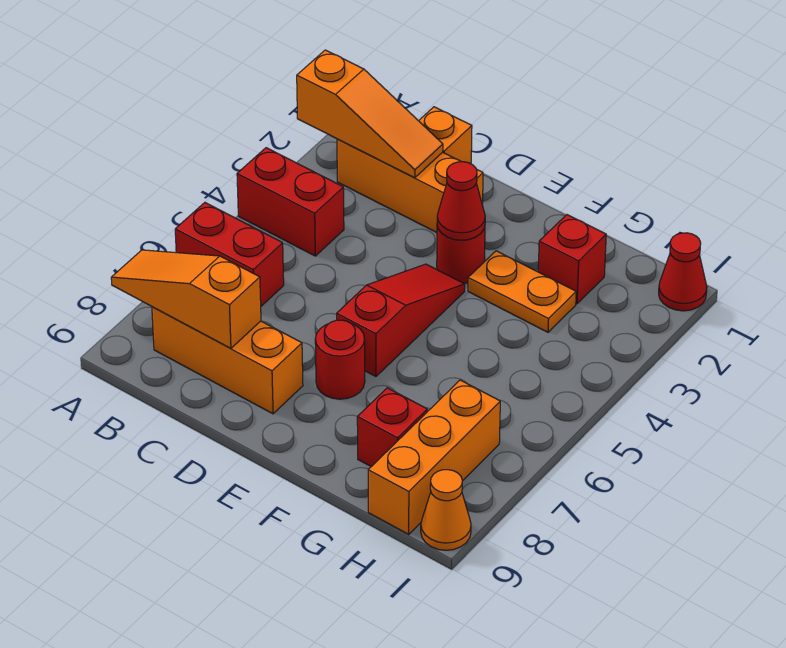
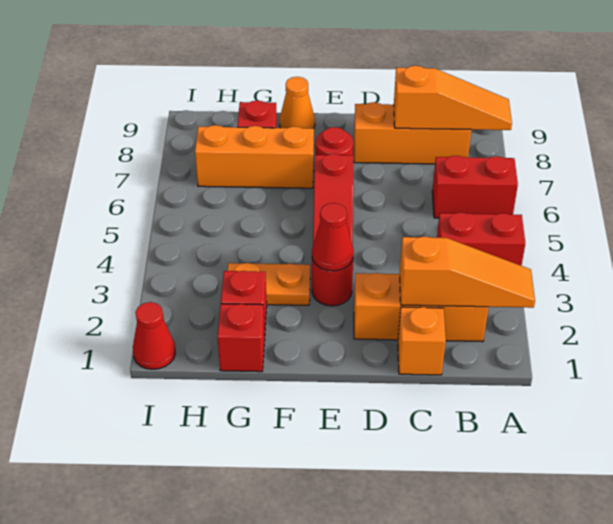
orange slope A2:C2 level 2 top A -> orange slope A2:C2 level 2 top C
none -> red brick G1 level 1
orange brick H7:H9 level 1 -> orange brick F7:H7 level 1
orange cone I9 level 1 -> orange cone F9 level 1

